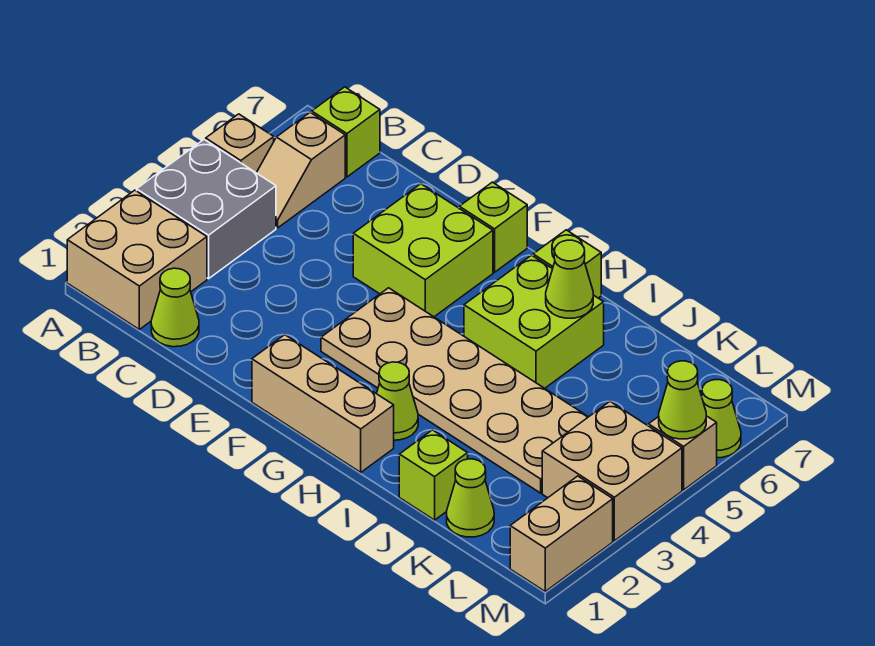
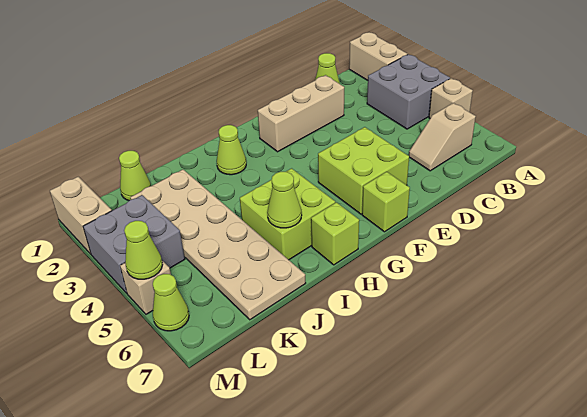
tan brick A1:B2 level 1 -> tan brick A1:A2 level 1
tan slope B5:B6 level 1 top 6 -> tan slope B6:C6 level 1 top B
lime brick B7 level 1 -> none
tan brick F1:H1 level 1 -> tan brick D2:F2 level 1
tan plate F3:K4 level 1 -> tan plate J2:K7 level 1
lime brick J1 level 1 -> none
tan brick L3:M4 level 1 -> grey brick L3:M4 level 1

